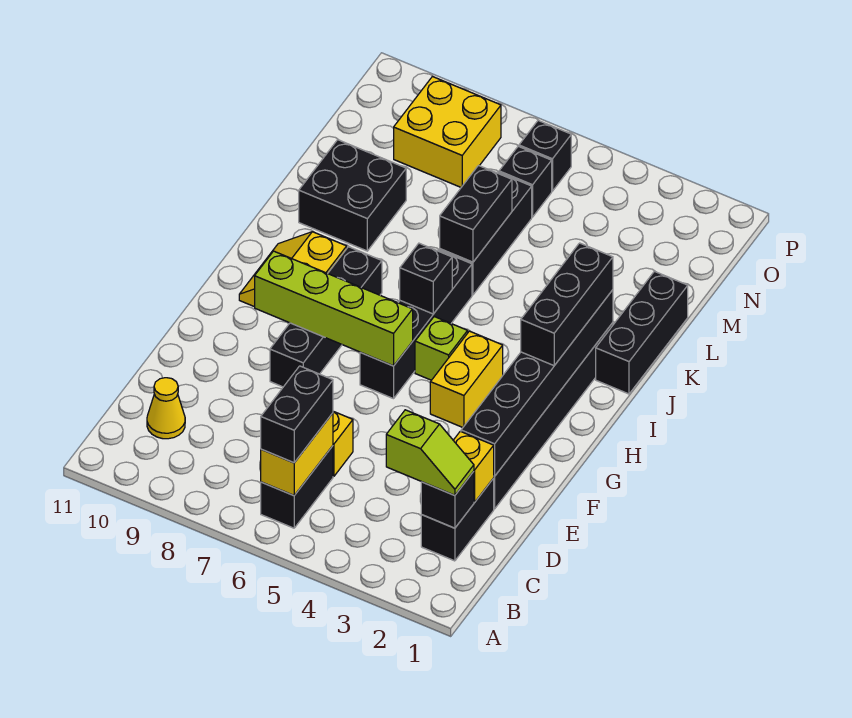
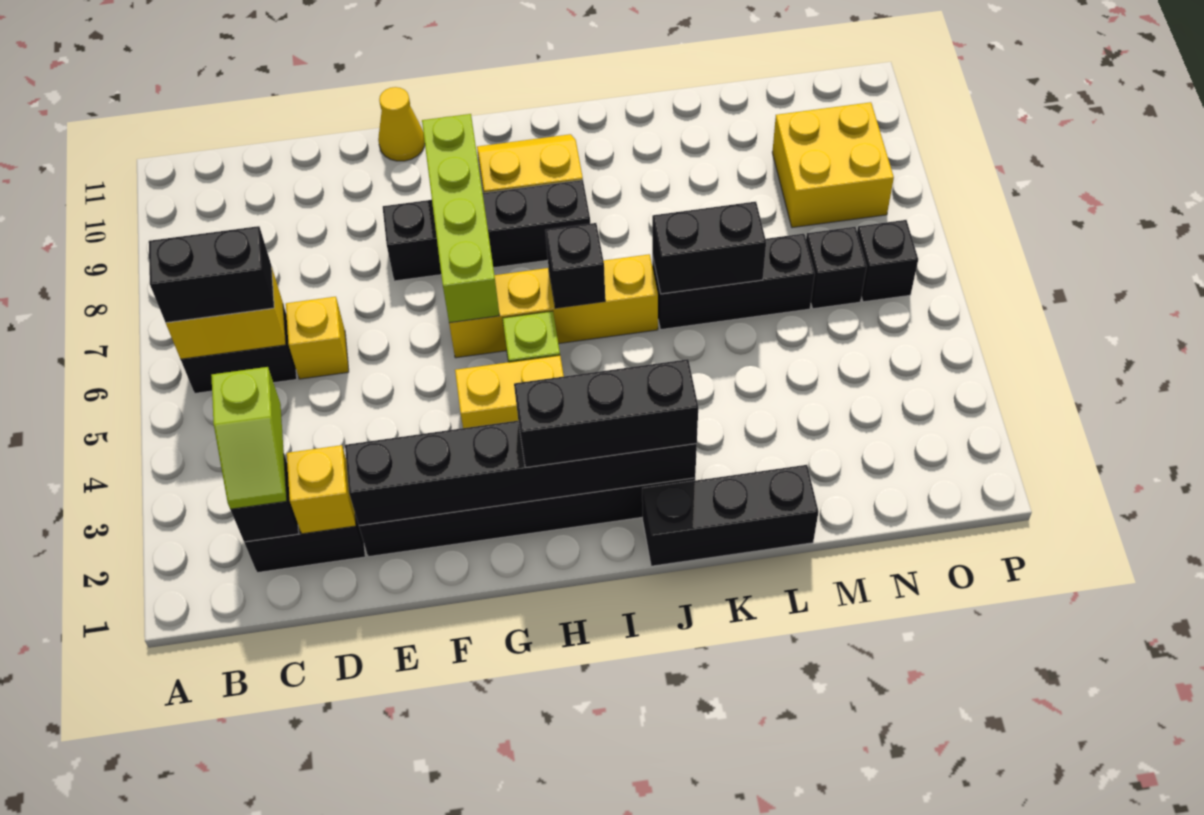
yellow cone C10 level 1 -> yellow cone F11 level 1
black brick G6:J6 level 1 -> yellow brick G6:J6 level 1
black brick K9:L10 level 1 -> none

